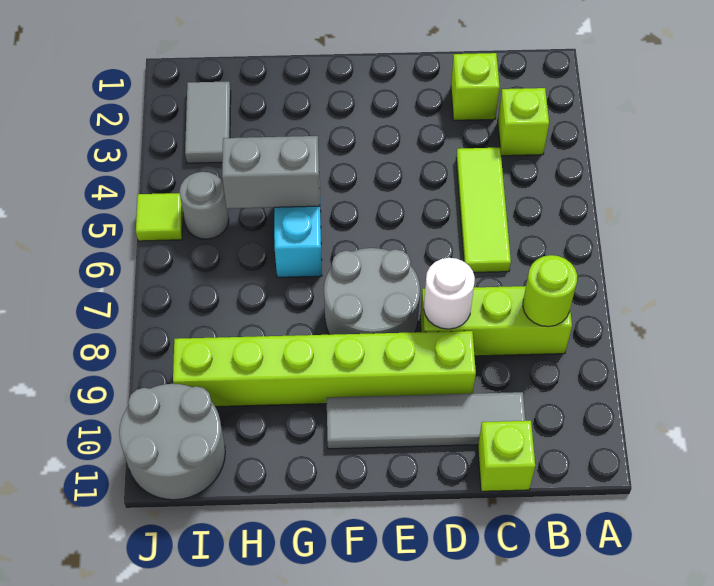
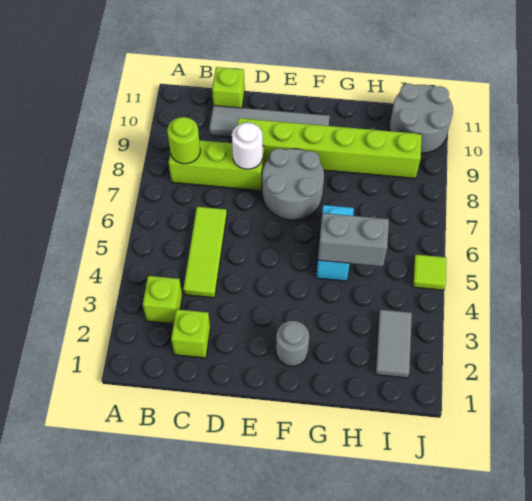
grey round brick I5 level 1 -> grey round brick F2 level 1

